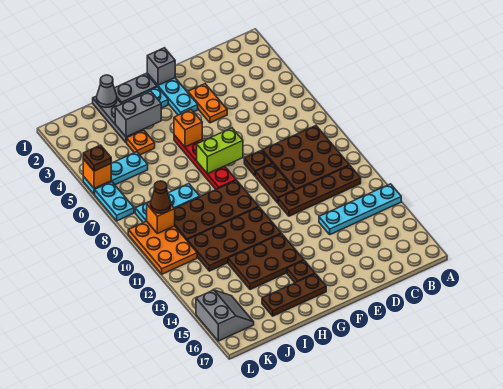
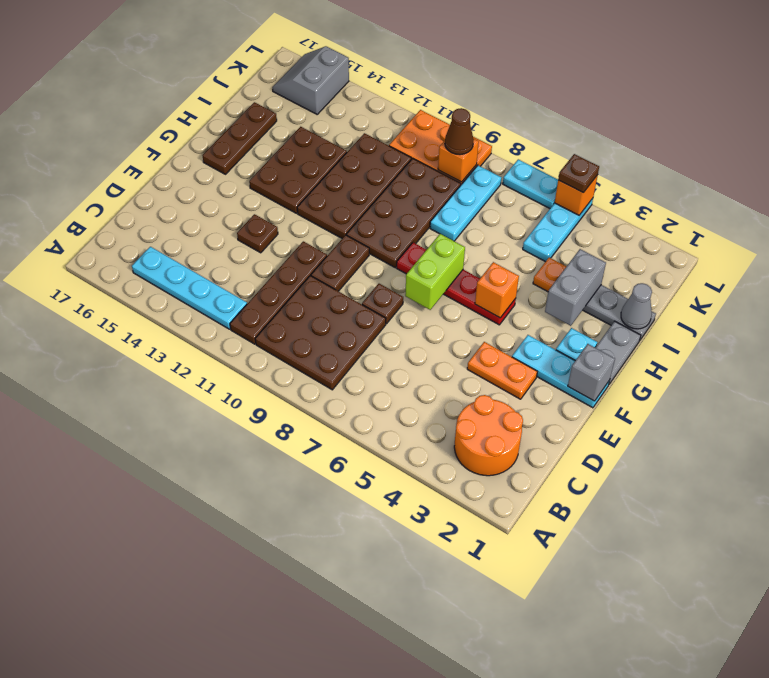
cyan plate A13:D13 level 1 -> cyan plate B12:B15 level 1
none -> orange round brick B2:C3 level 1
brown plate E9:E10 level 1 -> brown plate E10:F10 level 1
brown plate G15 level 1 -> brown plate E13 level 1
grey slope K15:L16 level 1 top L -> grey slope K15:L16 level 1 top 15

